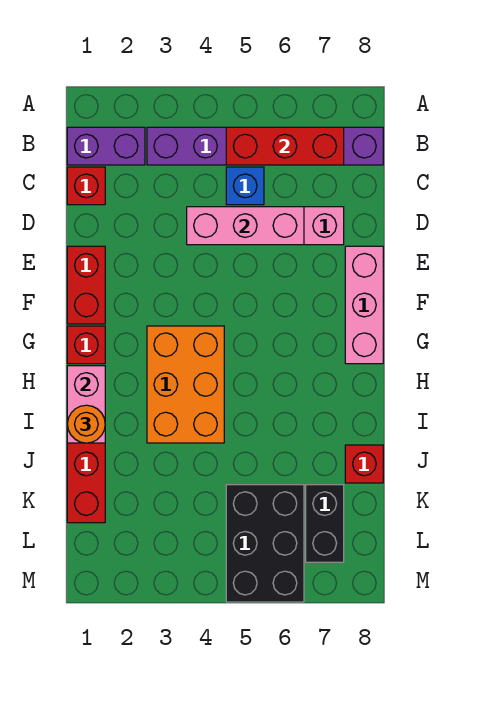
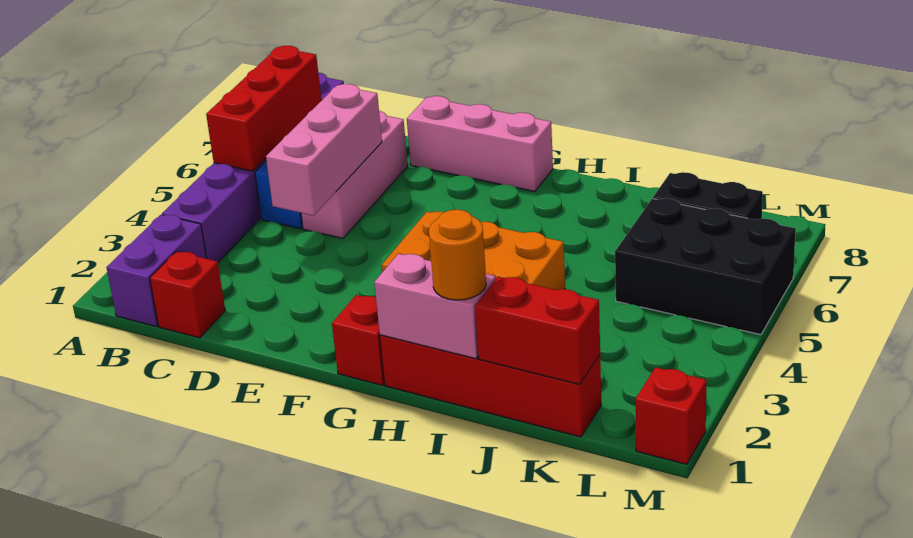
red brick E1:F1 level 1 -> red brick J1:K1 level 2
red brick J8 level 1 -> red brick M1 level 1

